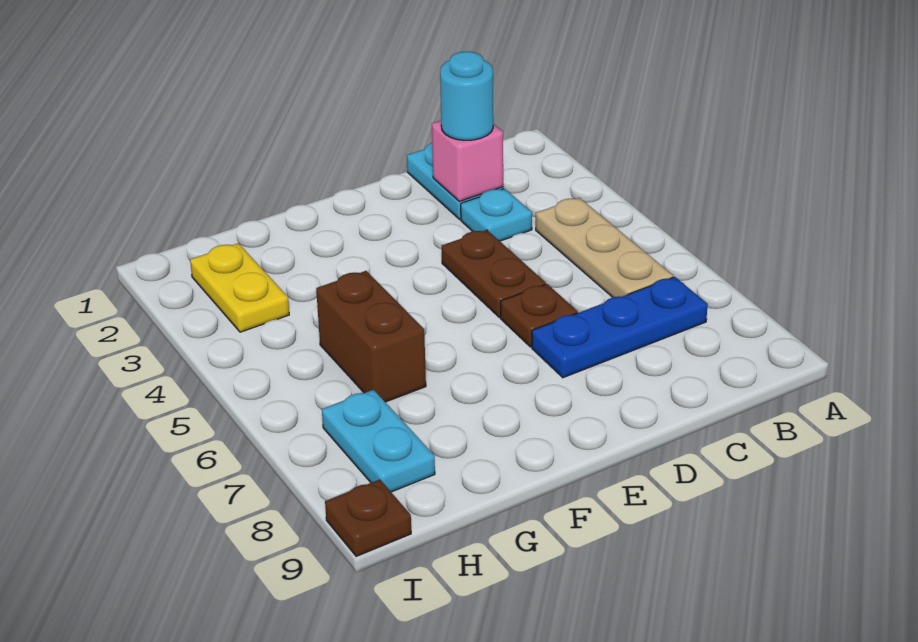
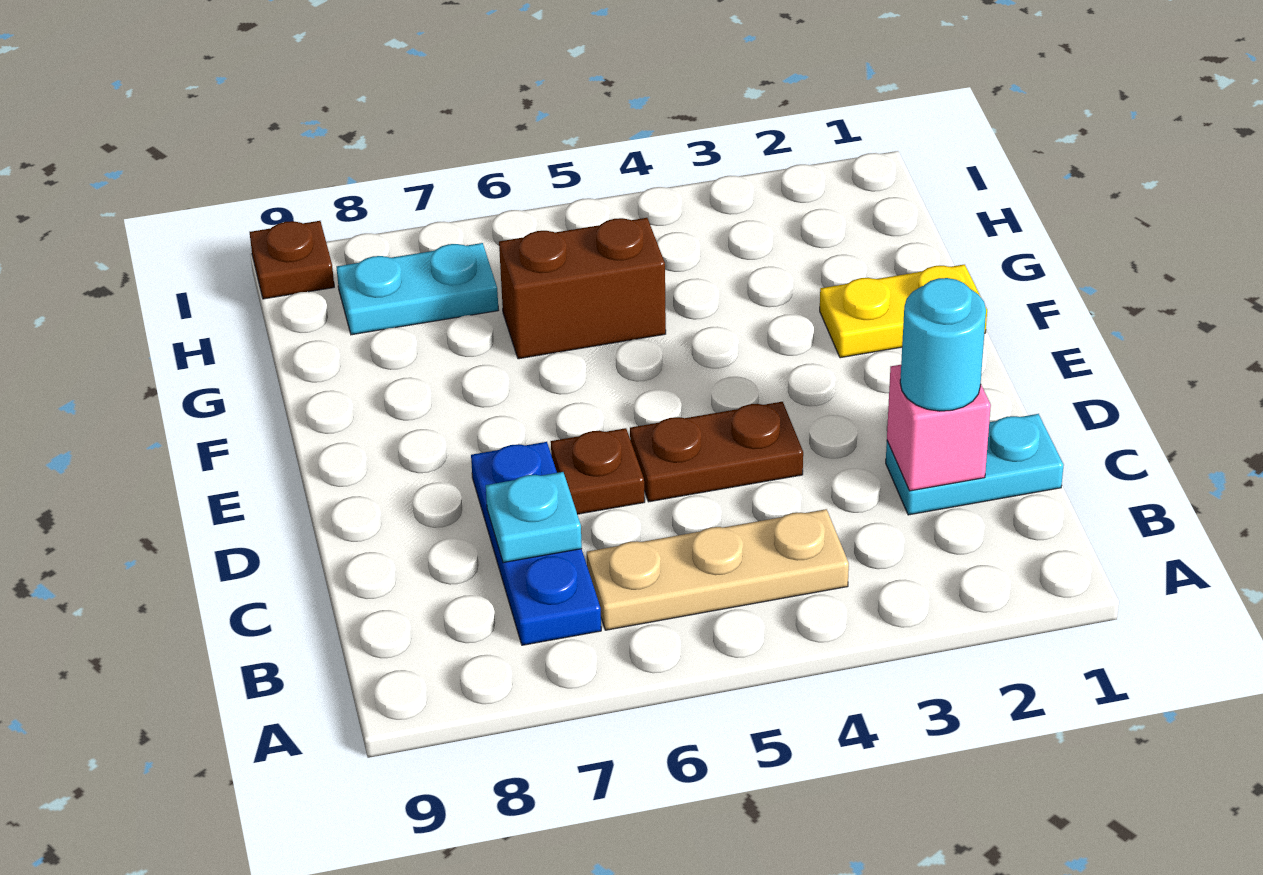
cyan plate C3 level 1 -> cyan plate C7 level 2
yellow plate H2:H3 level 1 -> yellow plate F1:F2 level 1

